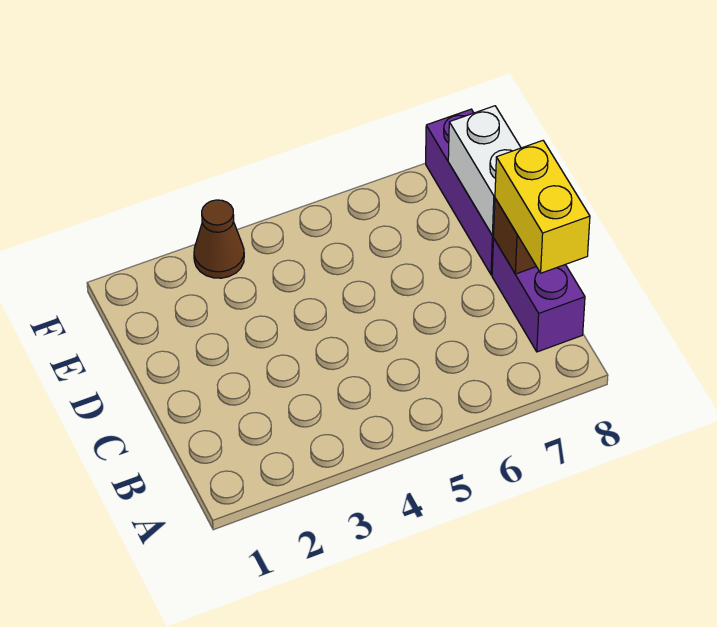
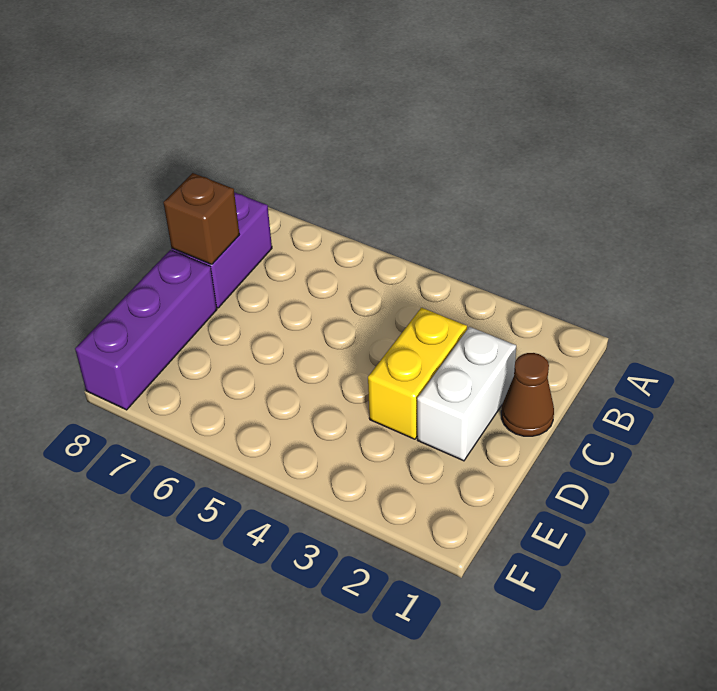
yellow brick B8:C8 level 3 -> yellow brick C3:D3 level 1
white brick D8:E8 level 2 -> white brick C2:D2 level 1
brown cone F3 level 1 -> brown cone C1 level 1

